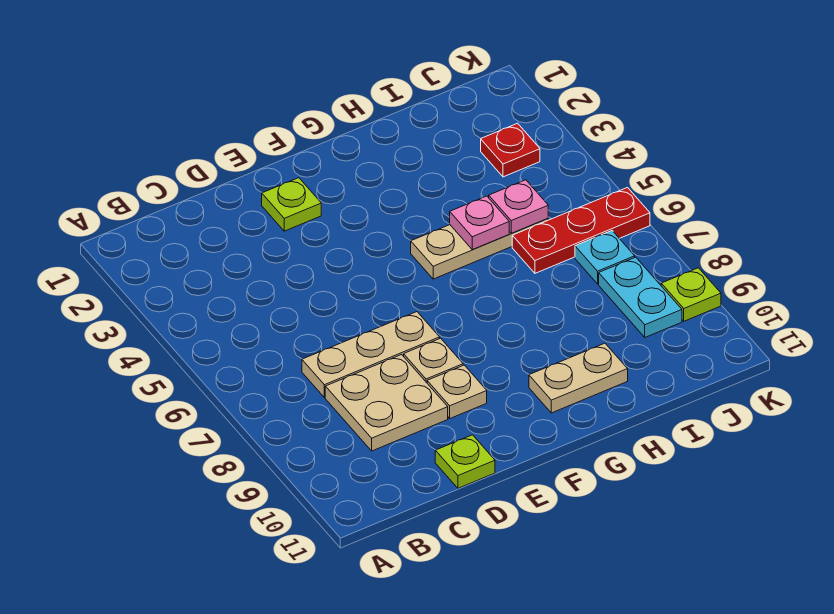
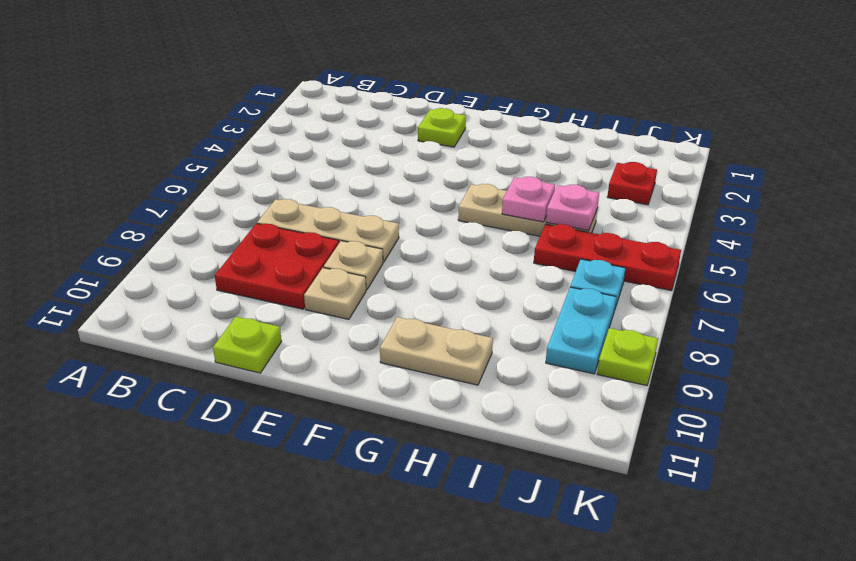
tan plate C8:D9 level 1 -> red plate C8:D9 level 1

